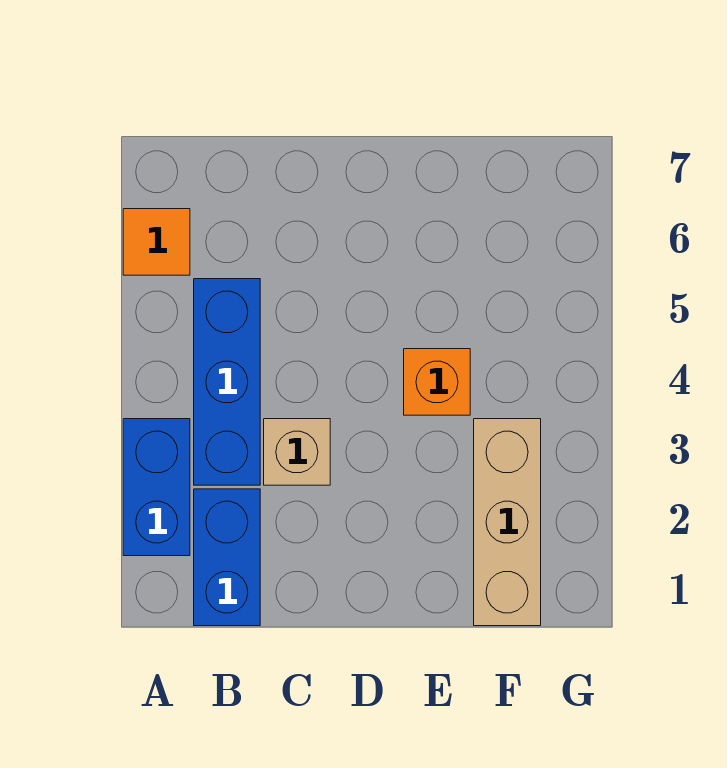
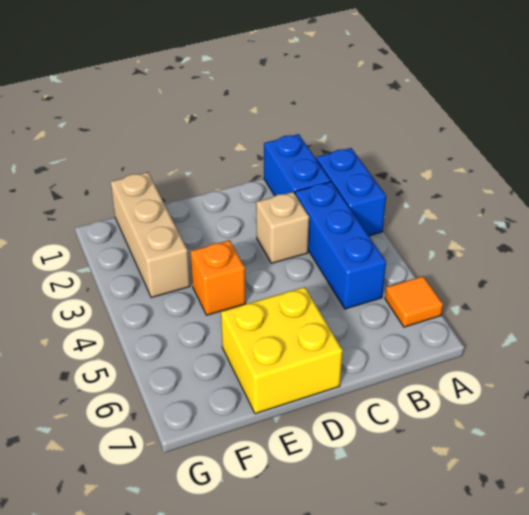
none -> yellow brick D6:E7 level 1

